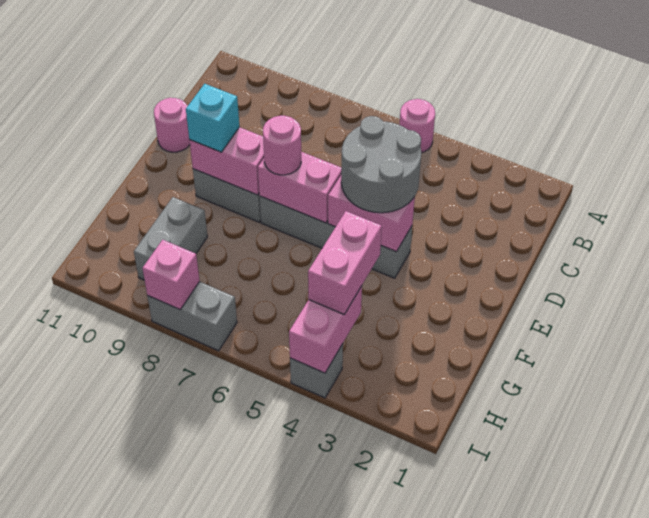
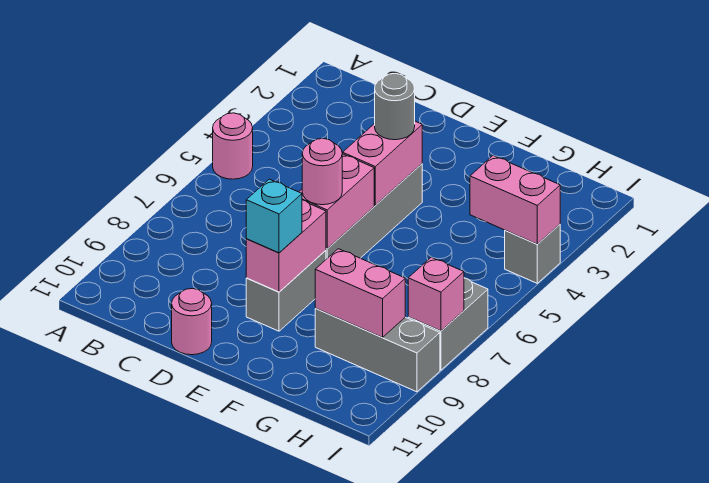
grey round brick D4:E5 level 3 -> grey round brick E4 level 3
pink brick G4:H4 level 3 -> pink brick G9:H9 level 2
grey brick G9:H9 level 1 -> grey brick G9:I9 level 1

